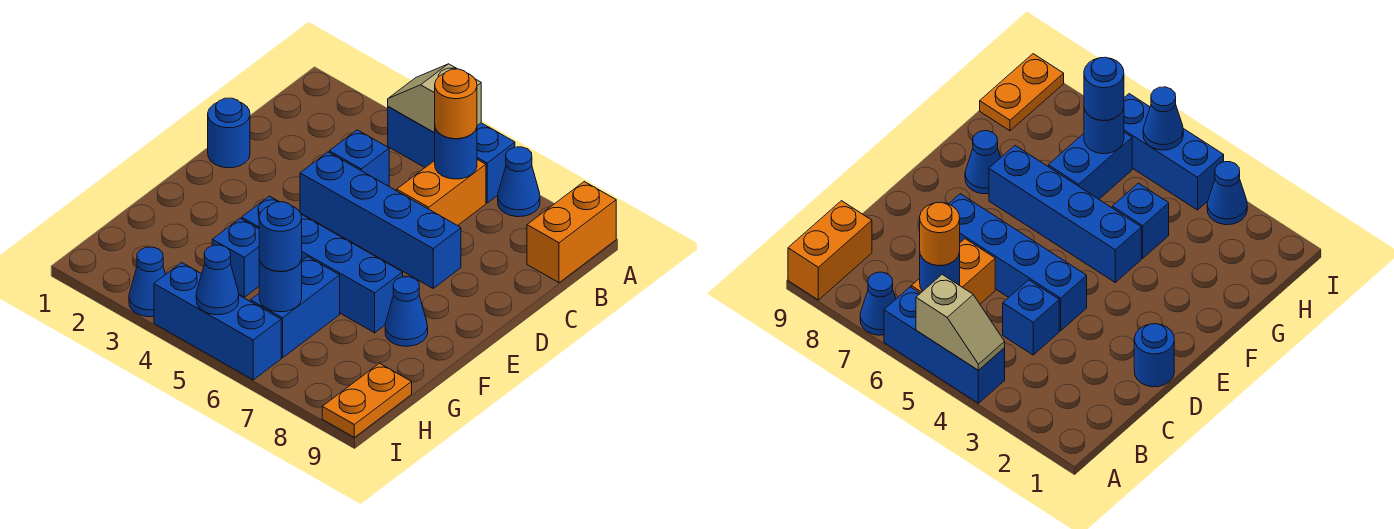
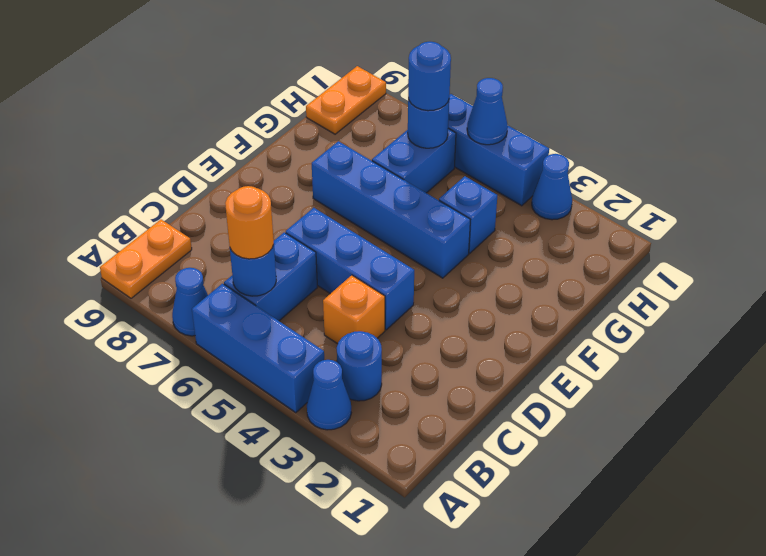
tan slope A4:A5 level 2 top 5 -> none
orange brick A9:B9 level 1 -> orange plate A9:B9 level 1
orange brick B6:C6 level 1 -> blue brick B6:C6 level 1
blue brick C4 level 1 -> orange brick C4 level 1
blue round brick D1 level 1 -> blue round brick B3 level 1
blue brick D4:D7 level 1 -> blue brick D4:D6 level 1
blue cone F8 level 1 -> blue cone A3 level 1

